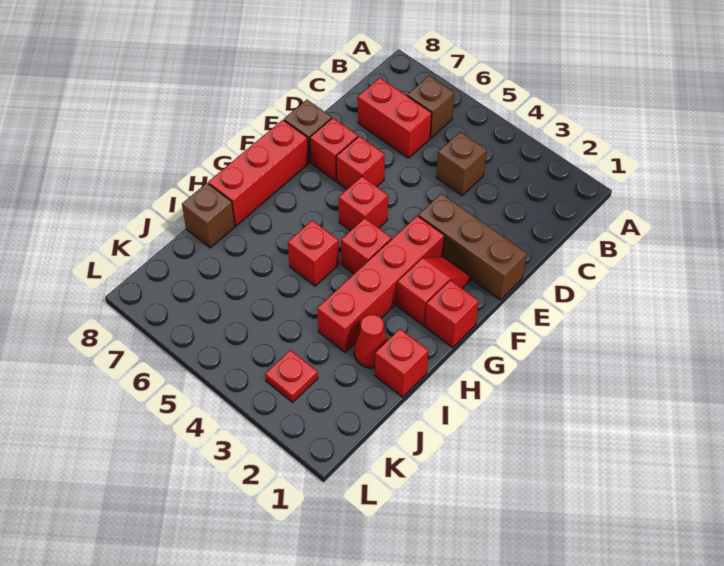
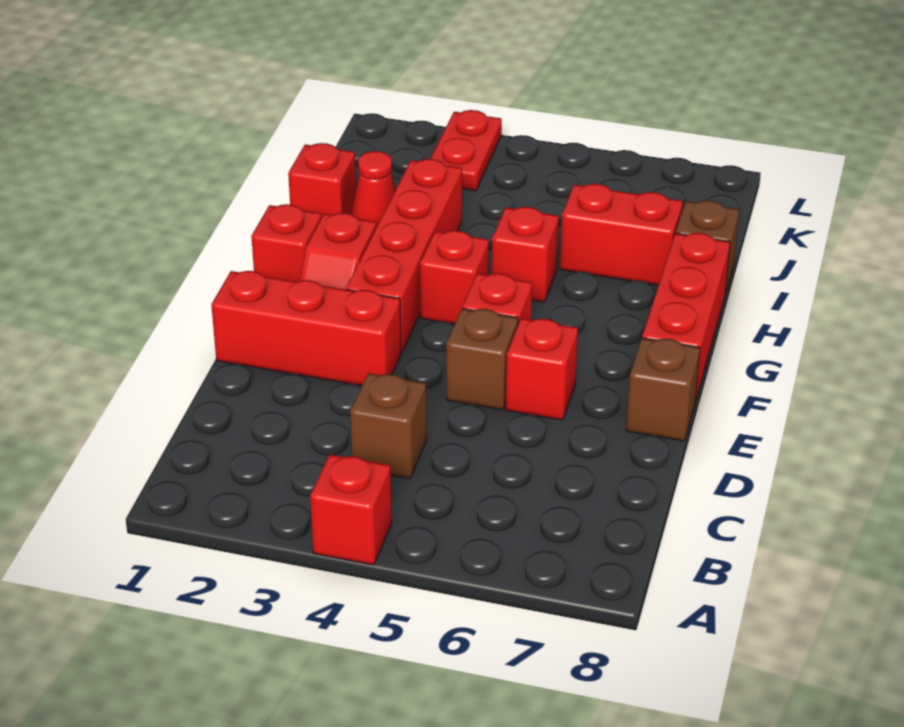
brown brick B6 level 1 -> brown brick E5 level 1
red brick C6:C7 level 1 -> red brick I6:I7 level 1
brown brick E1:E3 level 1 -> red brick E1:E3 level 1
red brick E7 level 1 -> red brick A4 level 1
red plate K3 level 1 -> red plate K3:L3 level 1

